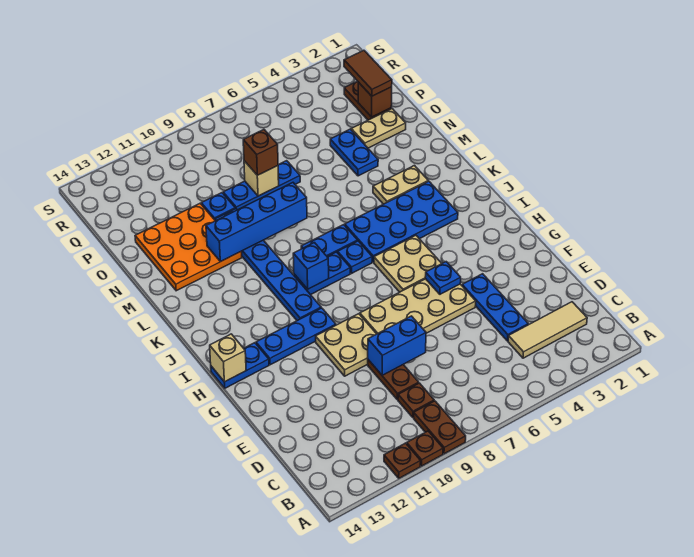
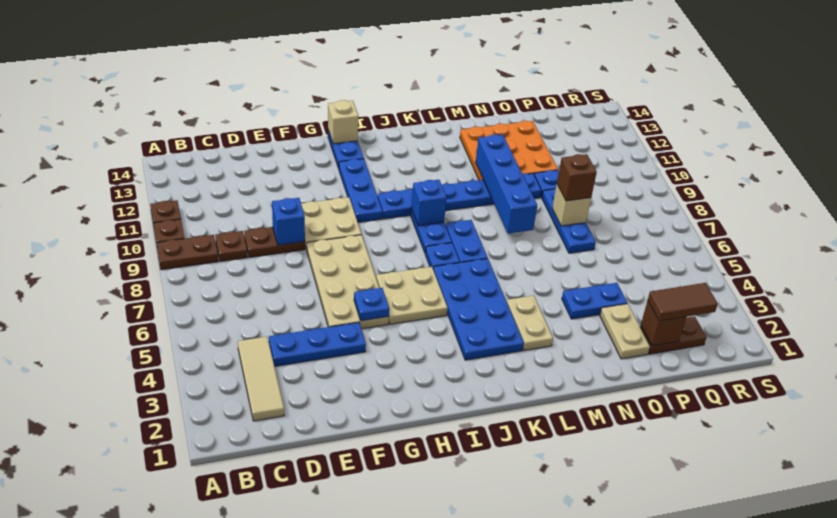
blue brick E8:E9 level 2 -> blue brick E9 level 2

